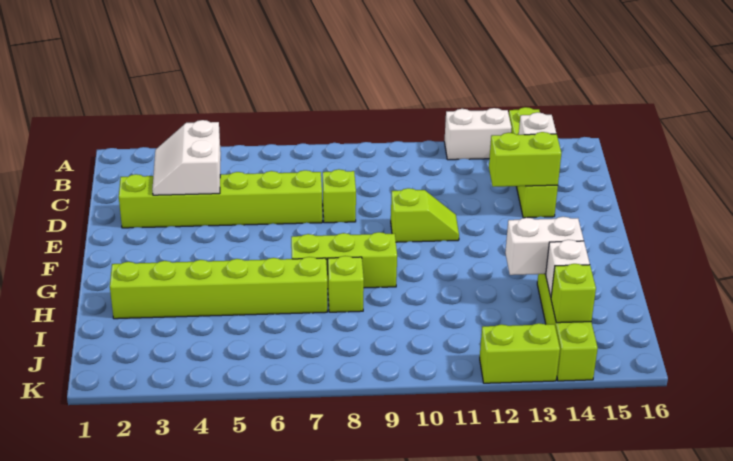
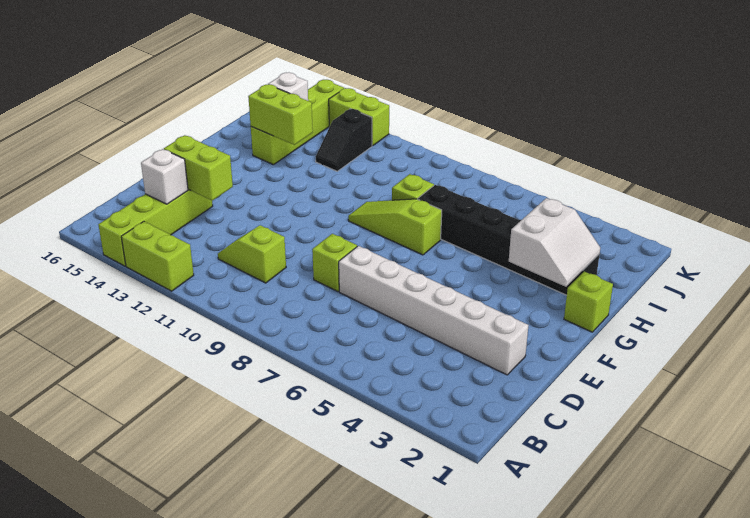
white brick A12:A13 level 1 -> lime brick A12:A13 level 1
white slope C3:D4 level 2 top 4 -> white slope G2:H3 level 2 top 3
lime brick D2:D7 level 1 -> white brick D2:D7 level 1
lime slope E10:E11 level 1 top 10 -> lime slope C10:C11 level 1 top 10
lime brick G7:G9 level 1 -> lime slope G7:G9 level 1 top 7
lime brick H2:H7 level 1 -> black brick H2:H7 level 1
white brick H13:H14 level 2 -> lime brick H13:H14 level 2
none -> black slope I12:J12 level 1 top J
lime brick J14 level 2 -> lime brick G1 level 1

